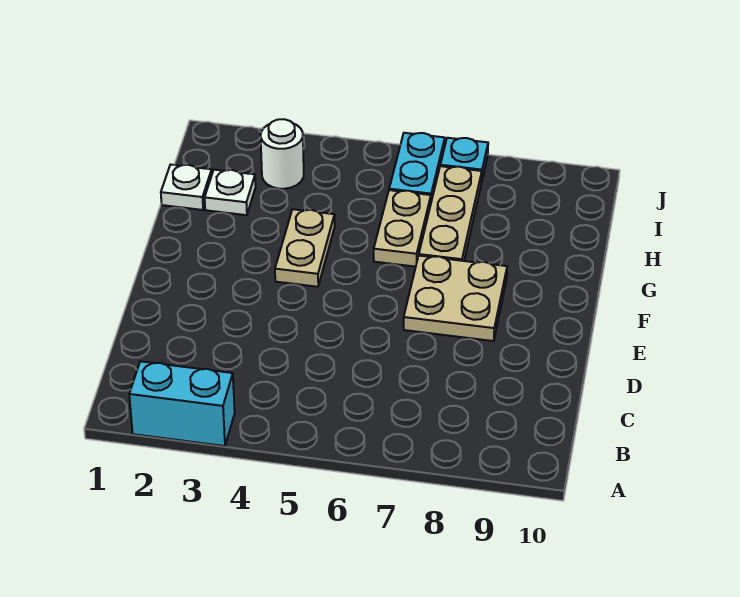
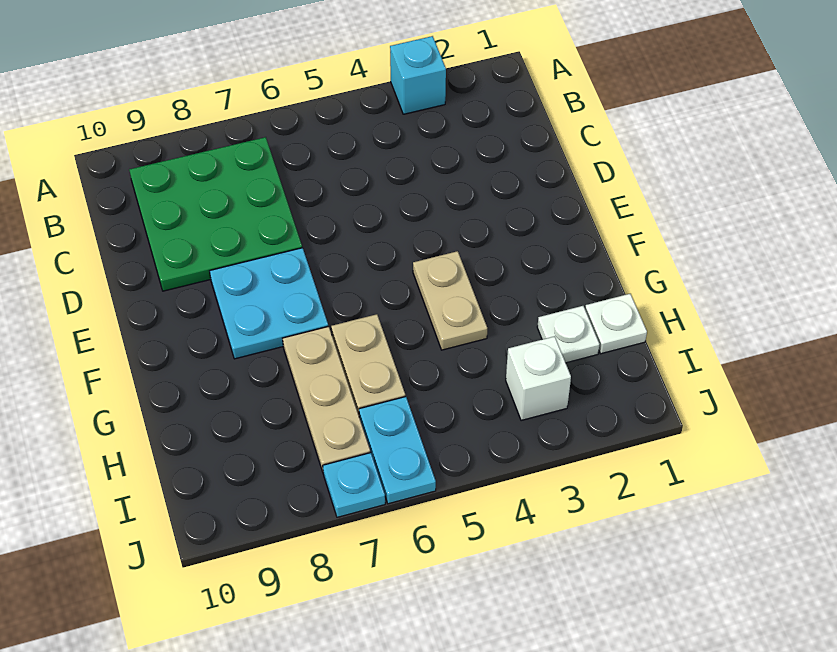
cyan brick A2:A3 level 1 -> cyan brick A3 level 1
none -> green plate B7:D9 level 1
tan plate E7:F8 level 1 -> cyan plate E7:F8 level 1
white round brick I3 level 1 -> white brick I3 level 1

